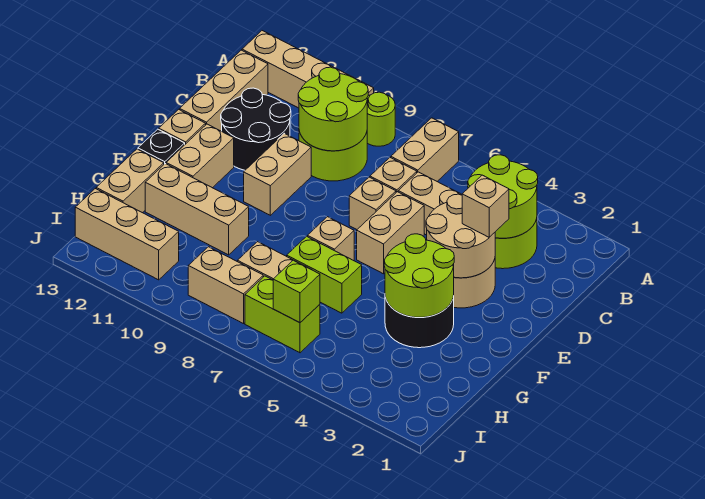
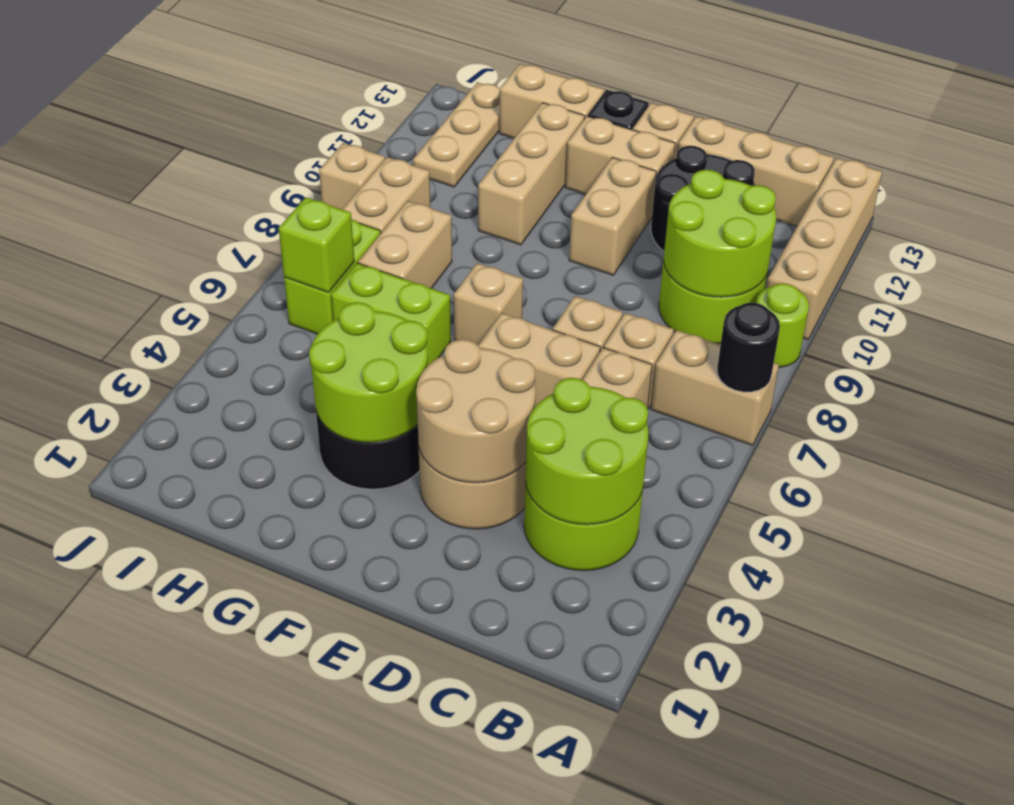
none -> black round brick A7 level 2
tan brick D3 level 3 -> tan brick J9 level 1
tan brick D10:E10 level 1 -> tan brick E10:E11 level 1
lime brick G6:G7 level 1 -> lime brick G6:H6 level 1
tan brick I11:I13 level 1 -> tan plate I11:I13 level 1

